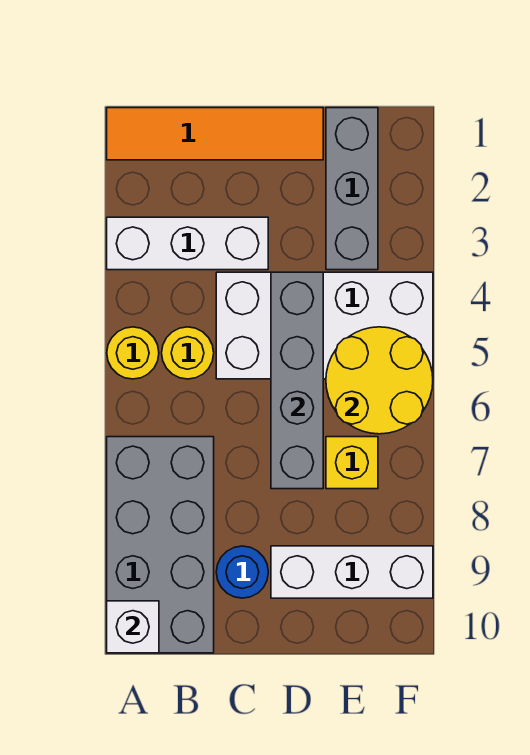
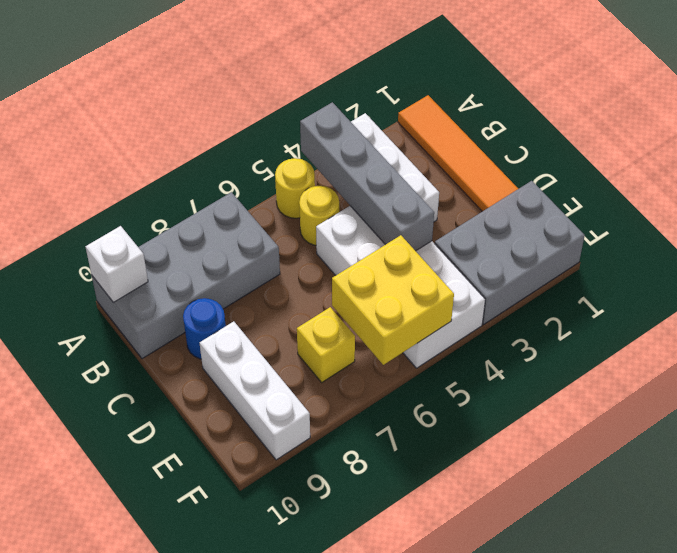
grey brick D4:D7 level 2 -> grey brick A4:D4 level 2
grey brick E1:E3 level 1 -> grey brick E1:F3 level 1
yellow round brick E5:F6 level 2 -> yellow brick E5:F6 level 2

